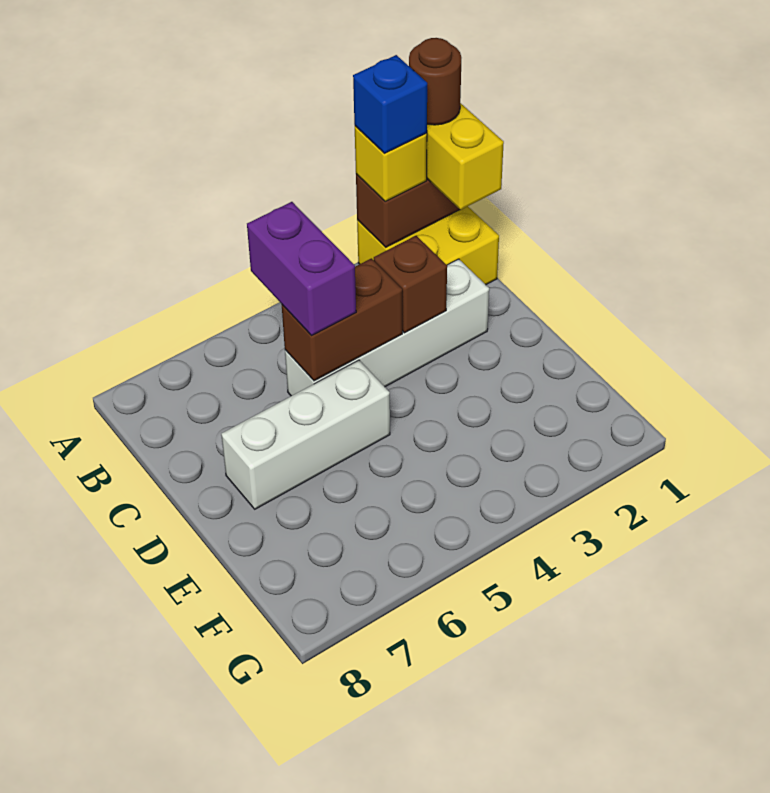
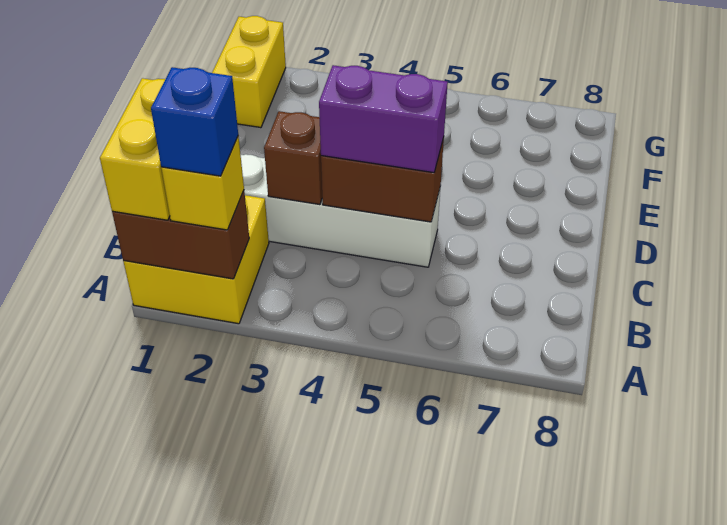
brown round brick A1 level 4 -> none
purple brick B5:C5 level 3 -> purple brick C4:C5 level 3
white brick D5:D7 level 1 -> none
none -> yellow brick F1:G1 level 1

